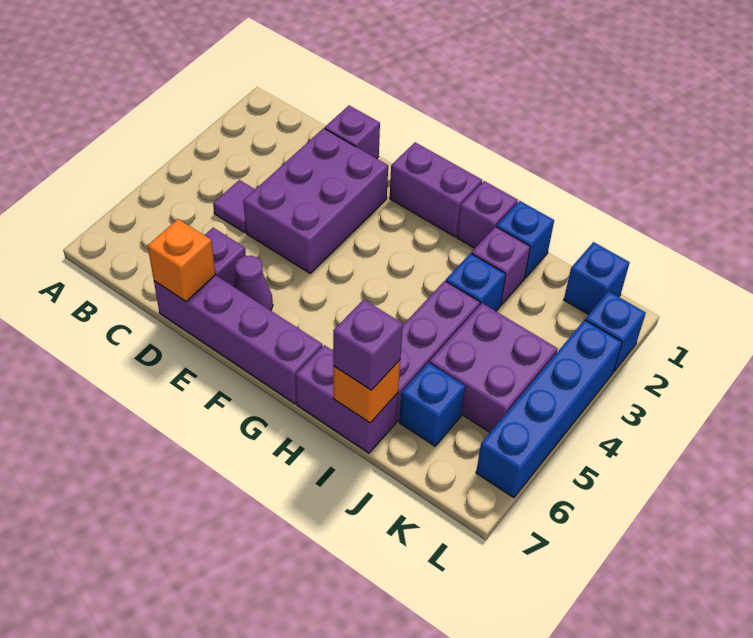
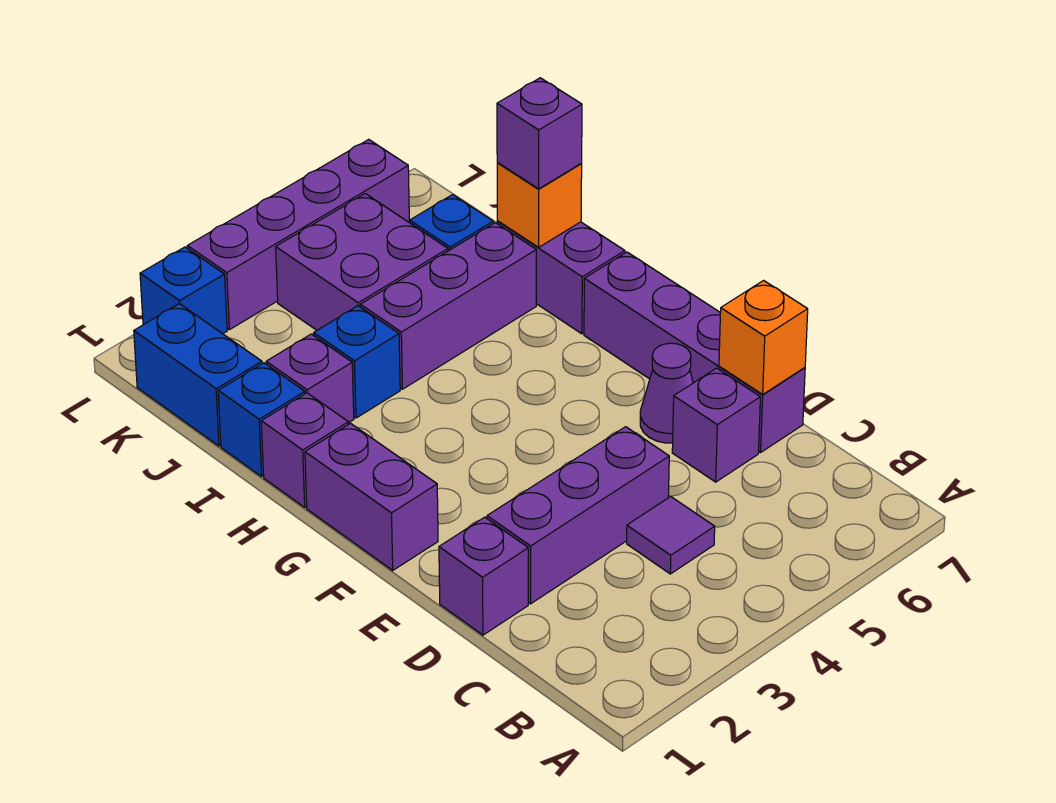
purple brick D2:E4 level 1 -> purple brick D2:D4 level 1
blue brick K1 level 1 -> blue brick J1:K1 level 1
blue brick L3:L6 level 1 -> purple brick L3:L6 level 1

